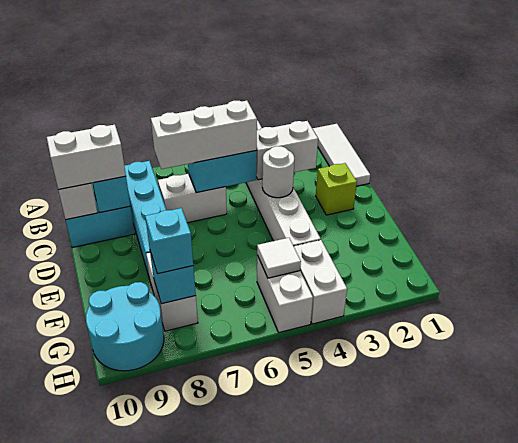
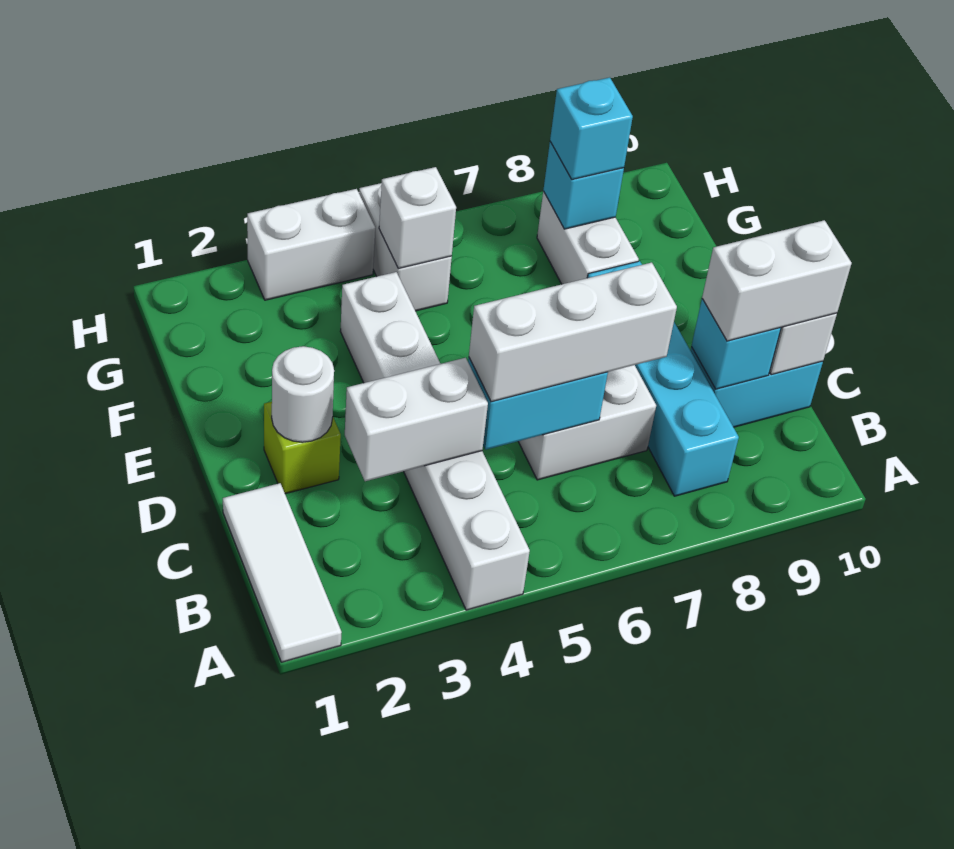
white round brick D4 level 2 -> white round brick D2 level 2
white brick G4:H4 level 1 -> white brick H3:H4 level 1
white tile G5 level 2 -> white brick G5 level 2
cyan round brick G9:H10 level 1 -> none

